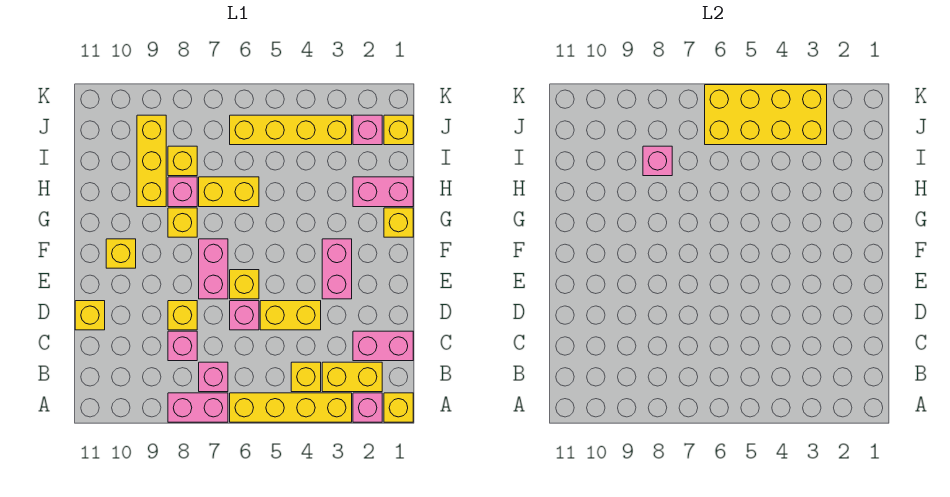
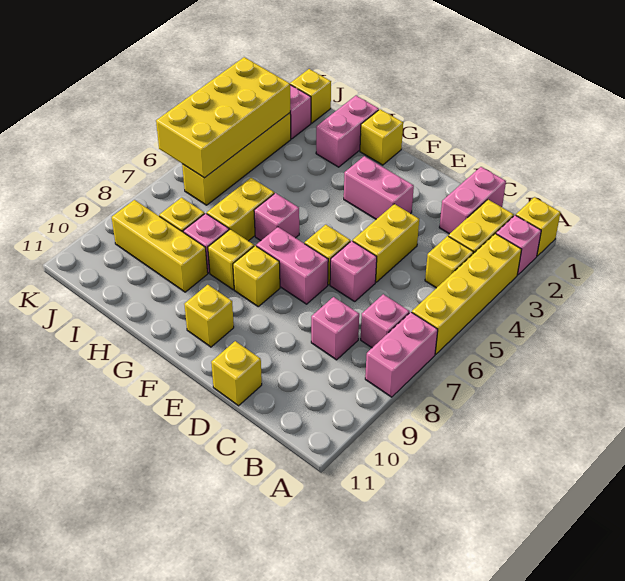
yellow brick D8 level 1 -> yellow brick F8 level 1
pink brick I8 level 2 -> pink brick G6 level 1

